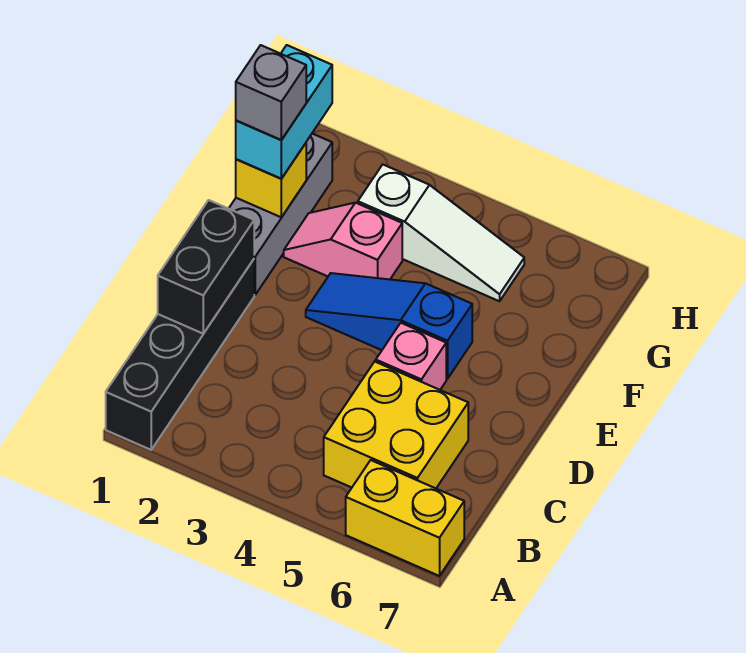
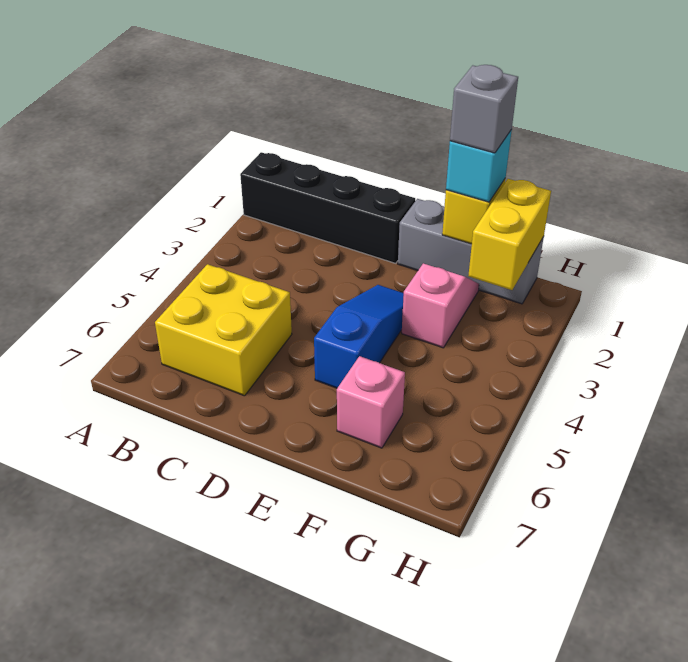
yellow brick A6:A7 level 1 -> yellow brick G1:G2 level 2
black brick C1:D1 level 2 -> none
pink brick D5 level 1 -> pink brick F6 level 1
cyan brick F1:G1 level 3 -> cyan brick F1 level 3
white slope G3:G5 level 1 top 3 -> none

